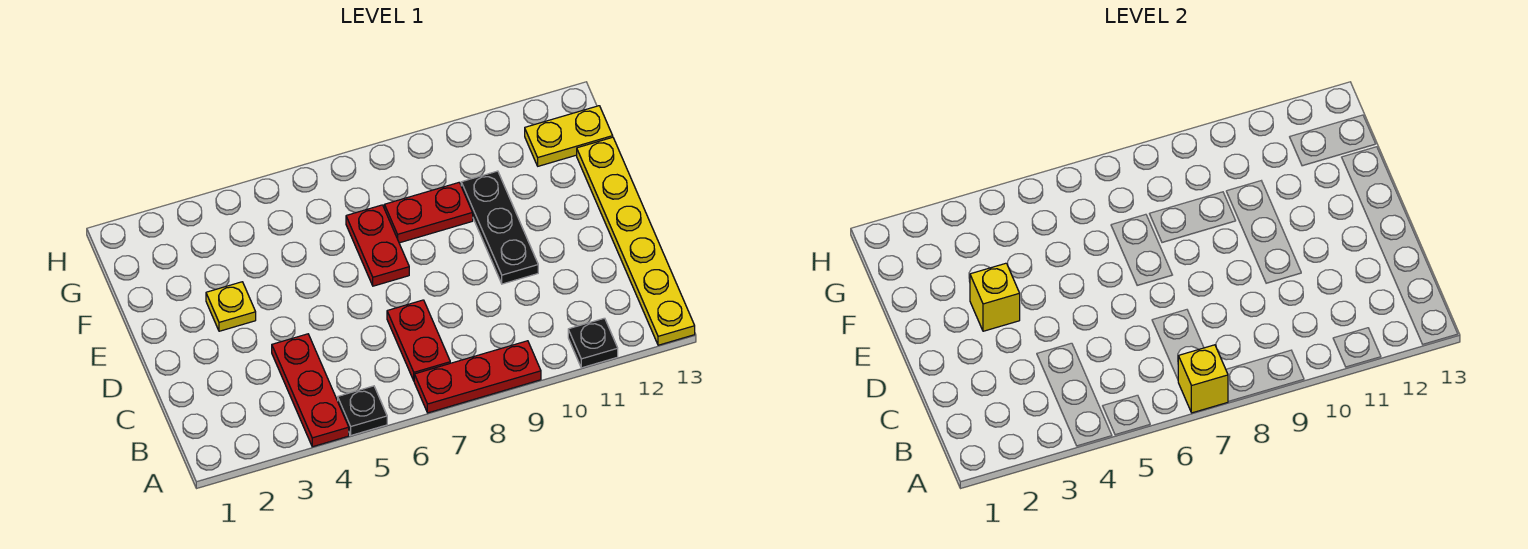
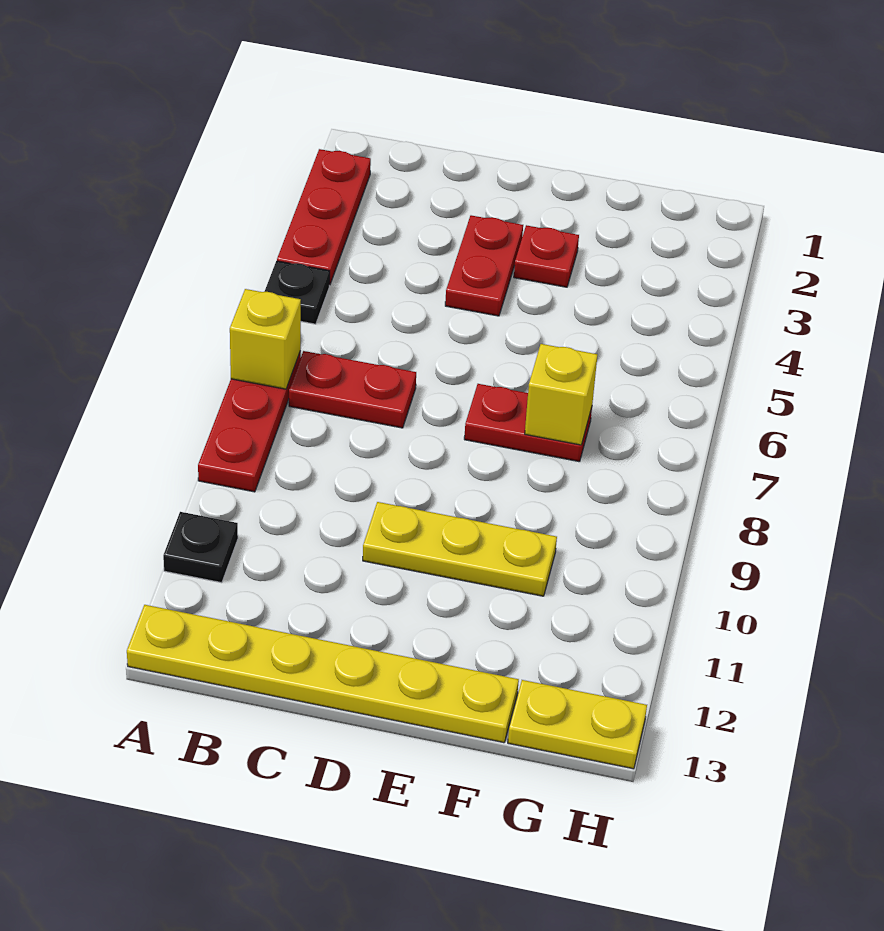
red plate A4:C4 level 1 -> red plate A2:A4 level 1
black plate D10:F10 level 1 -> yellow plate D10:F10 level 1
yellow plate E3 level 1 -> red plate E3 level 1
yellow brick E3 level 2 -> yellow brick F7 level 2
red plate F8:F9 level 1 -> red plate D3:D4 level 1
yellow plate G12:G13 level 1 -> yellow plate G13:H13 level 1

